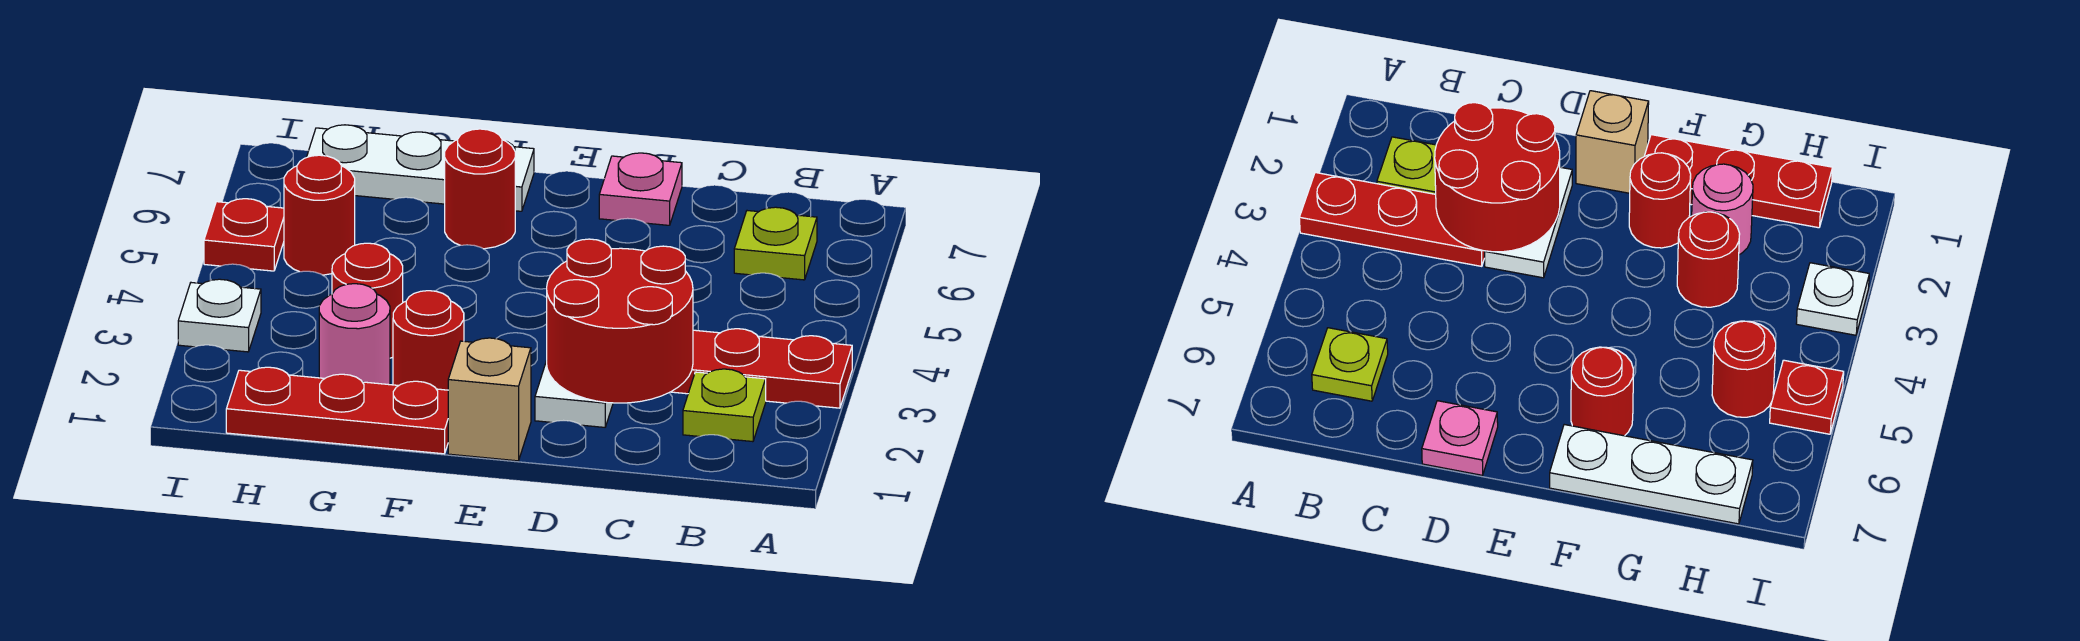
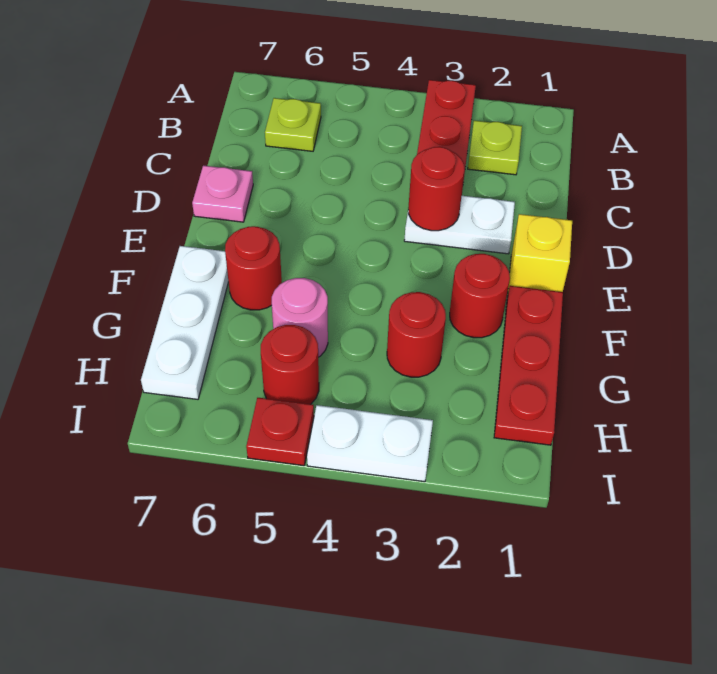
red round brick C2:D3 level 2 -> red round brick D3 level 2
tan brick E1 level 1 -> yellow brick E1 level 1
pink round brick G2 level 1 -> pink round brick G5 level 1
white plate I3 level 1 -> white plate I3:I4 level 1

